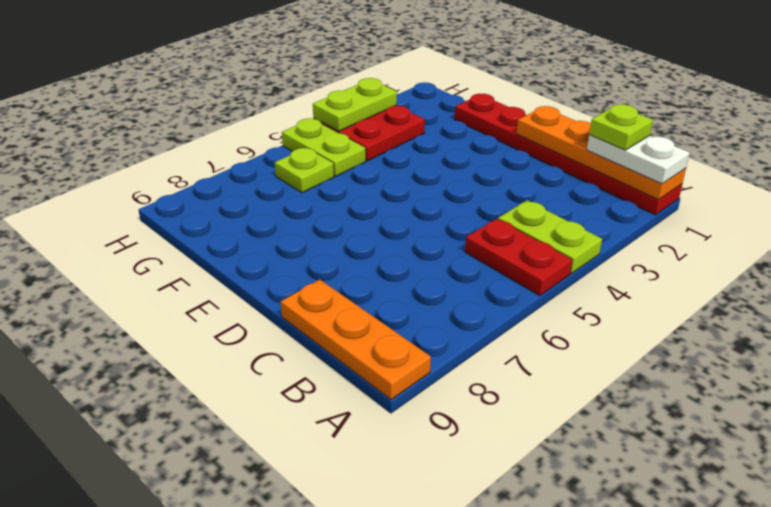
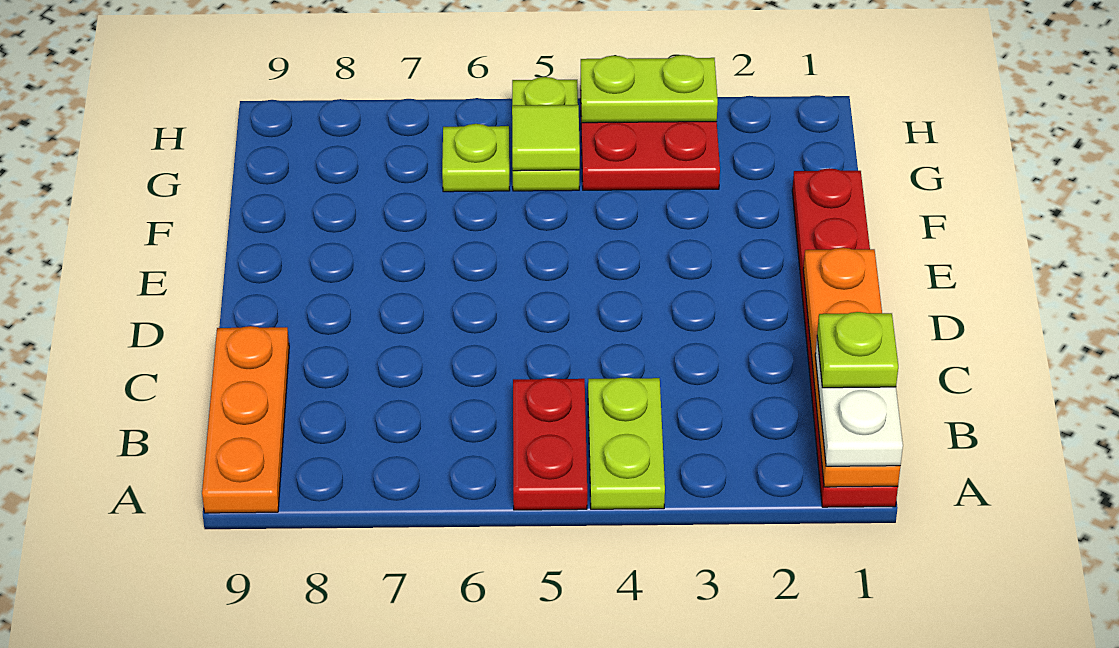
none -> lime tile G5 level 2

